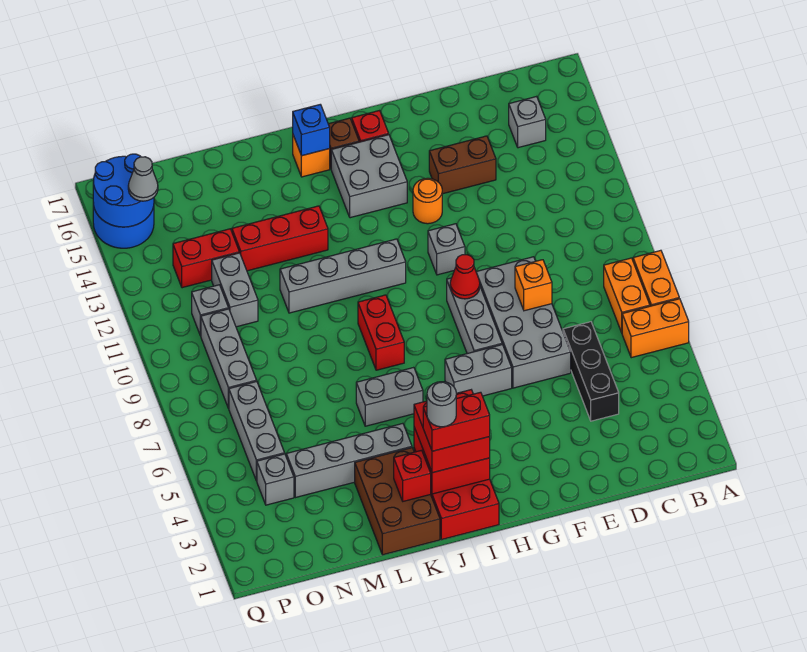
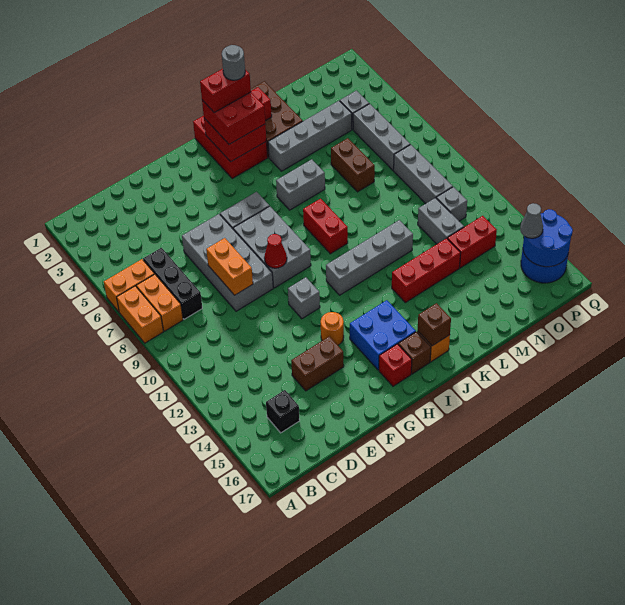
grey brick C15 level 1 -> black brick C15 level 1
black brick D4:D6 level 1 -> black brick C6:C8 level 1
orange brick E8 level 2 -> orange brick E8:E9 level 2
grey brick G7:G9 level 1 -> grey brick G7:H9 level 1
grey brick H14:I15 level 1 -> blue brick H14:I15 level 1
blue brick J16 level 2 -> brown brick J16 level 2
none -> brown brick M6:M7 level 1

